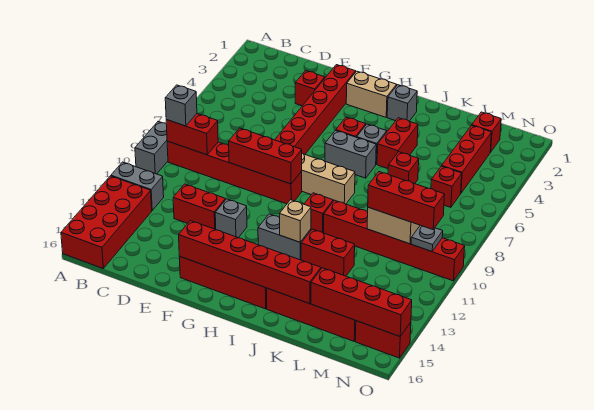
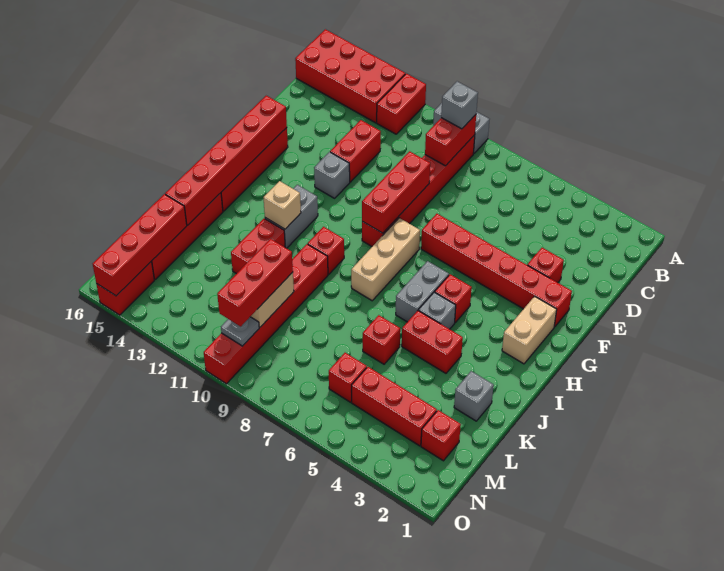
grey brick A12:B12 level 1 -> red brick A12:B12 level 1
grey brick I2 level 1 -> grey brick K2 level 1

